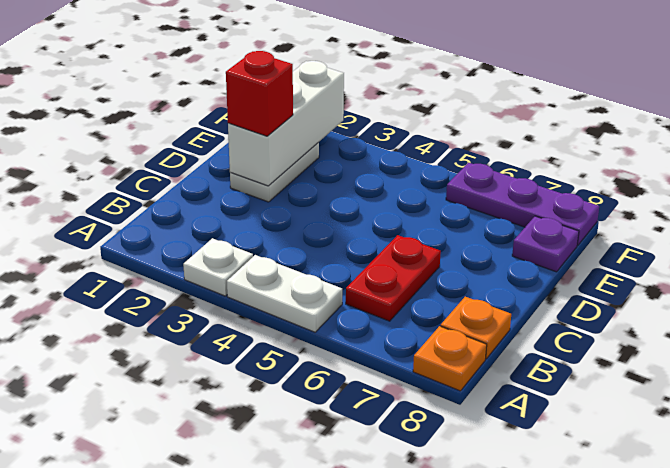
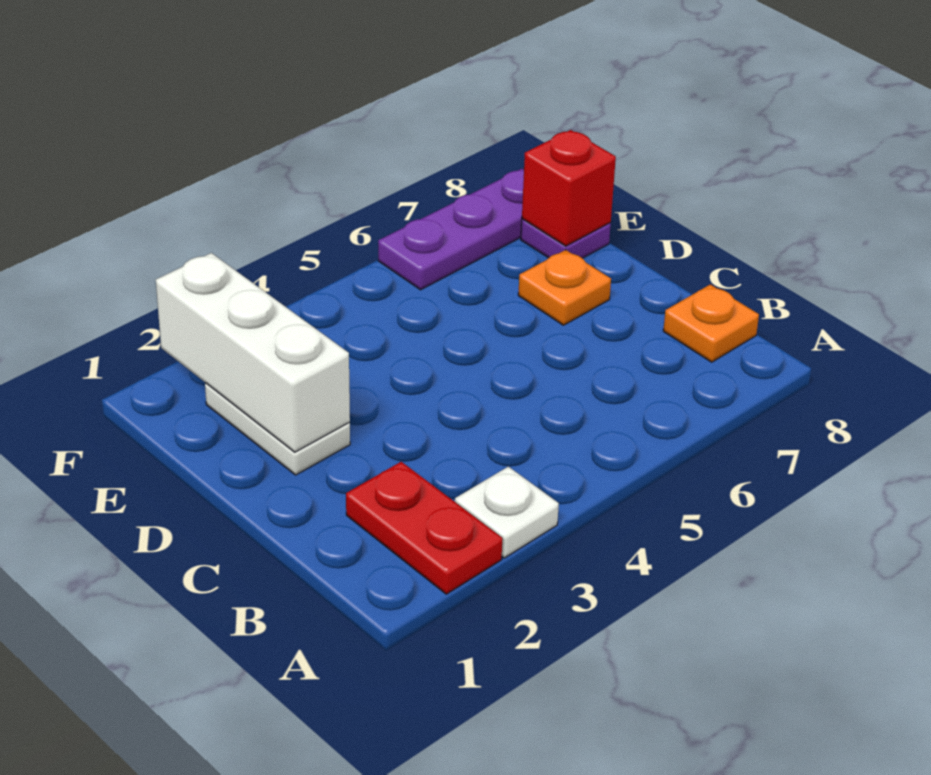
white plate A4:A5 level 1 -> none
orange plate A8 level 1 -> orange plate D7 level 1
red plate B6:C6 level 1 -> red plate A2:B2 level 1
red brick D2 level 3 -> red brick E8 level 2

